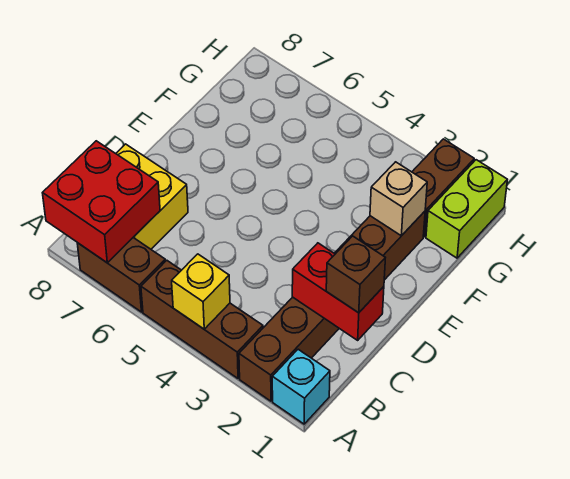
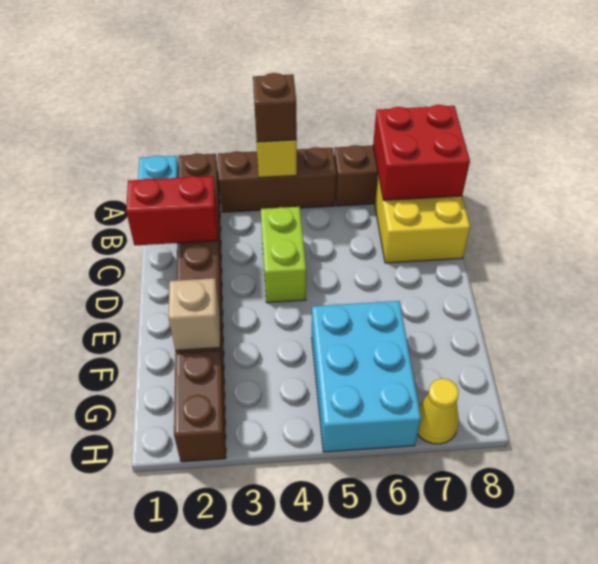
brown brick C1 level 3 -> brown brick A4 level 3
none -> cyan brick F5:H6 level 1
lime brick G1:H1 level 1 -> lime brick C4:D4 level 1
none -> yellow cone H7 level 1

